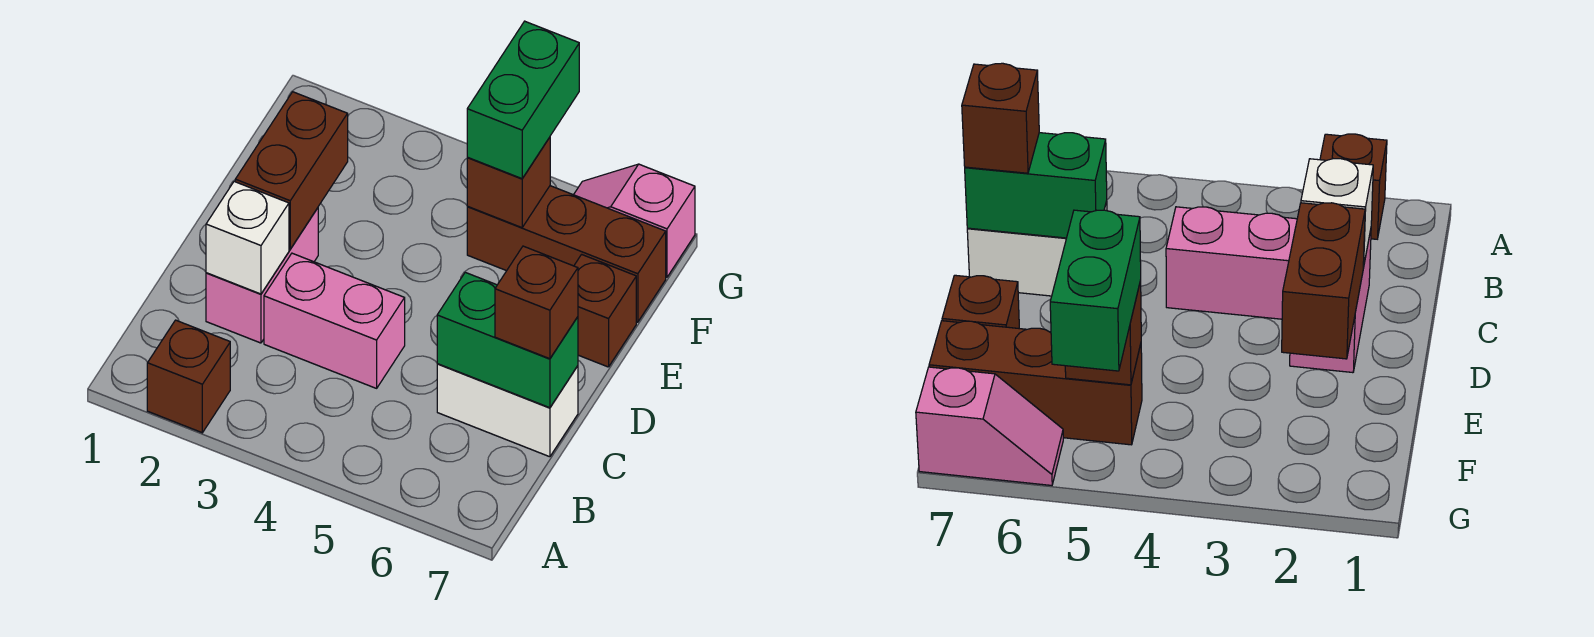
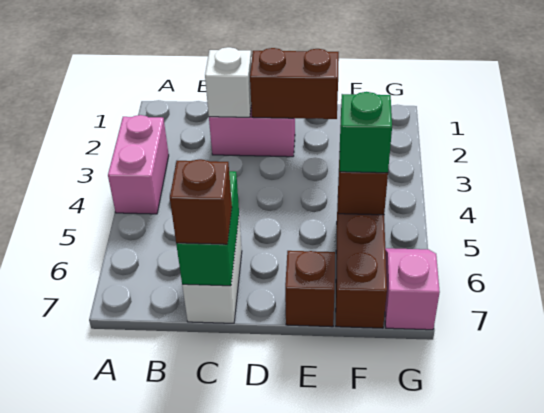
brown brick A2 level 1 -> none
pink brick C3:C4 level 1 -> pink brick A3:A4 level 1
green brick F5:G5 level 3 -> green brick F5 level 3

